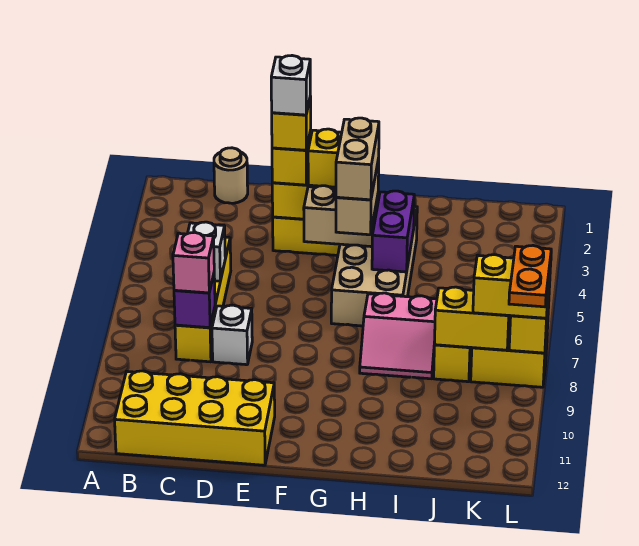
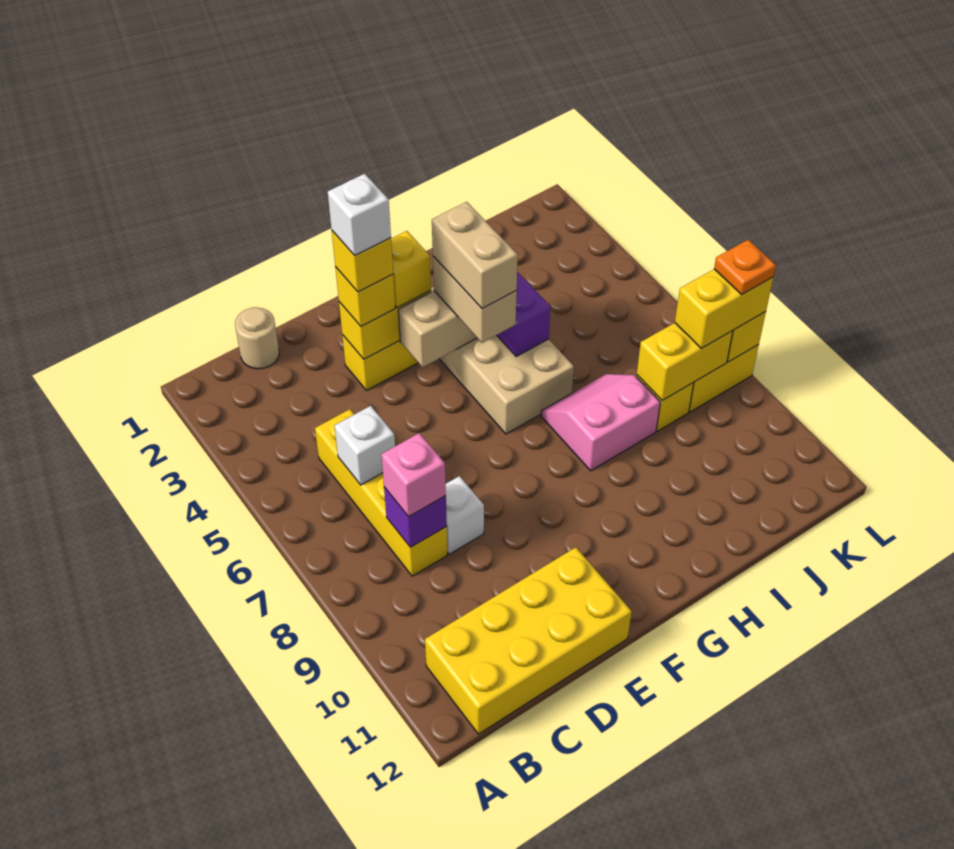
pink slope H7:I8 level 1 top 7 -> pink slope H7:I8 level 1 top 8
orange plate L8:L9 level 4 -> orange plate L8 level 4

